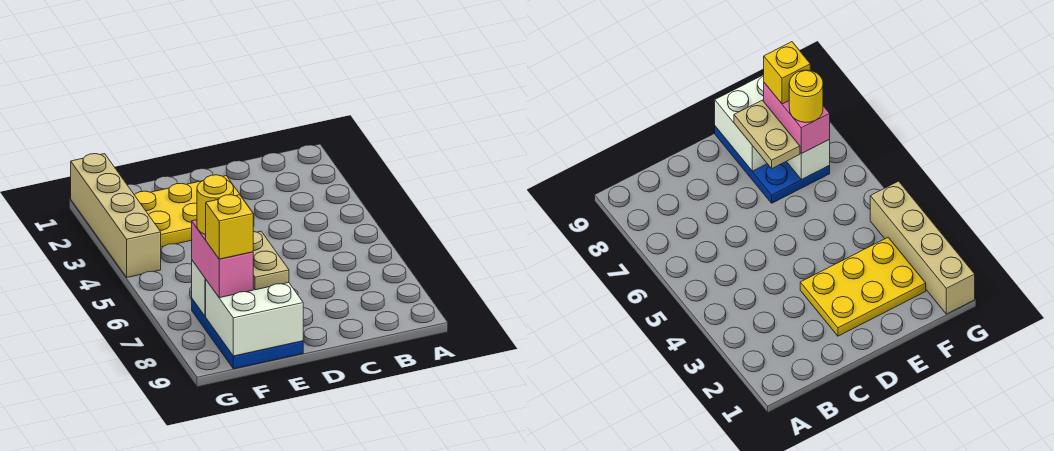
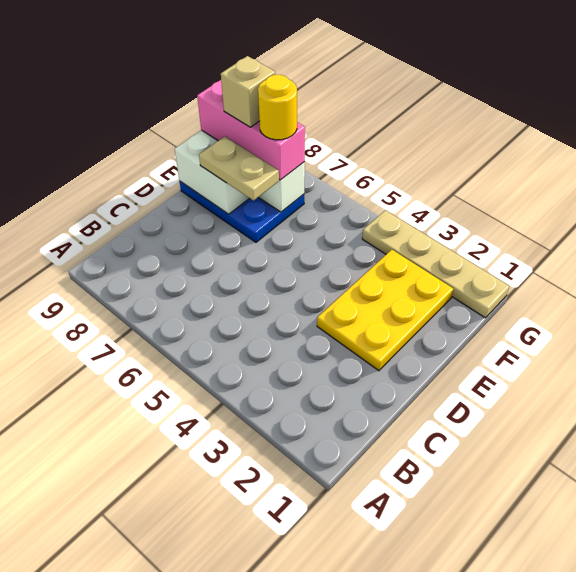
pink brick F7:F8 level 3 -> pink brick F7:F9 level 3
yellow brick F8 level 4 -> tan brick F8 level 4
tan brick G1:G4 level 1 -> tan plate G1:G4 level 1

